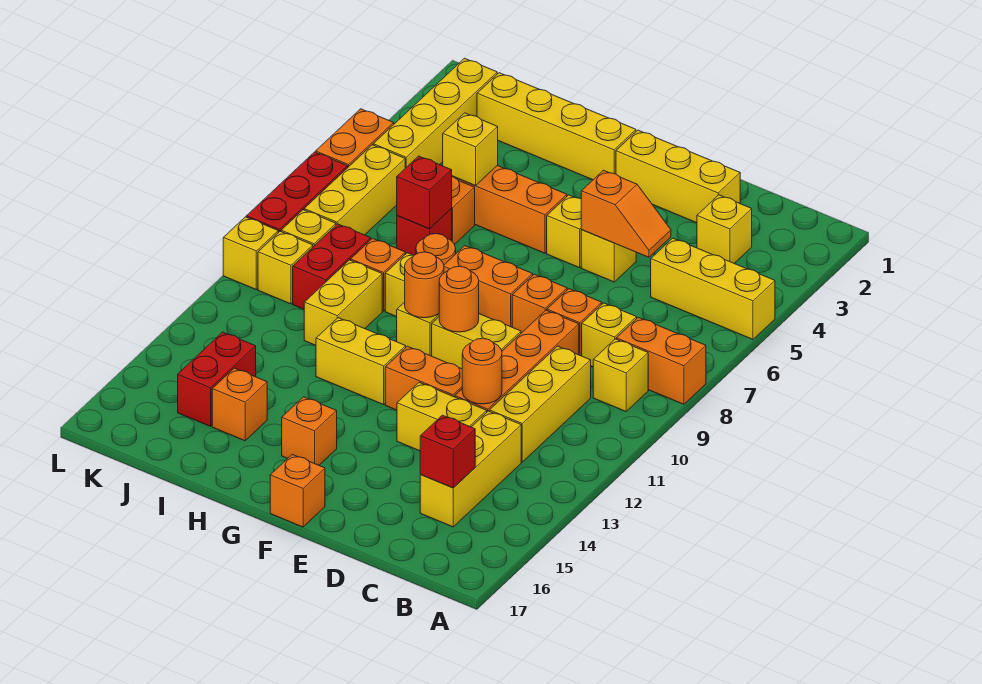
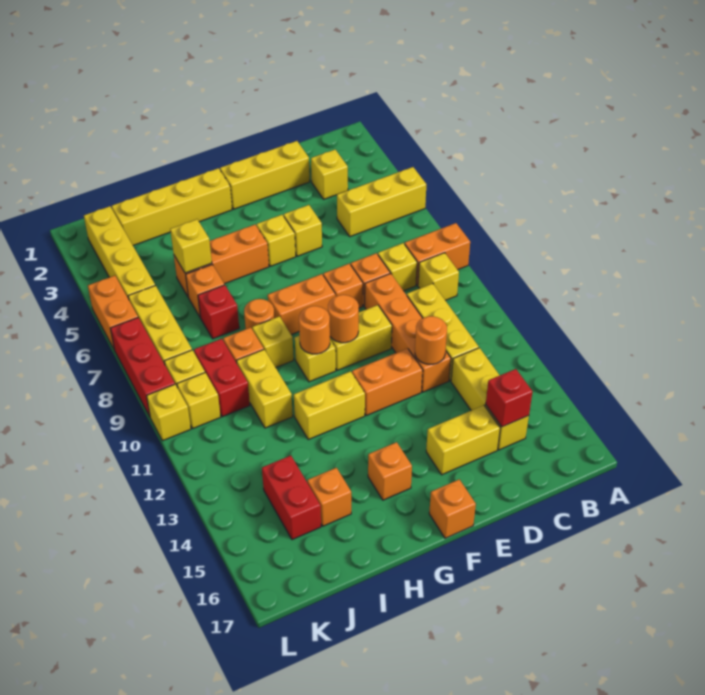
orange slope D5:E5 level 2 top E -> none
yellow brick D13:E13 level 1 -> yellow brick D15:E15 level 1
red brick I7 level 2 -> none

